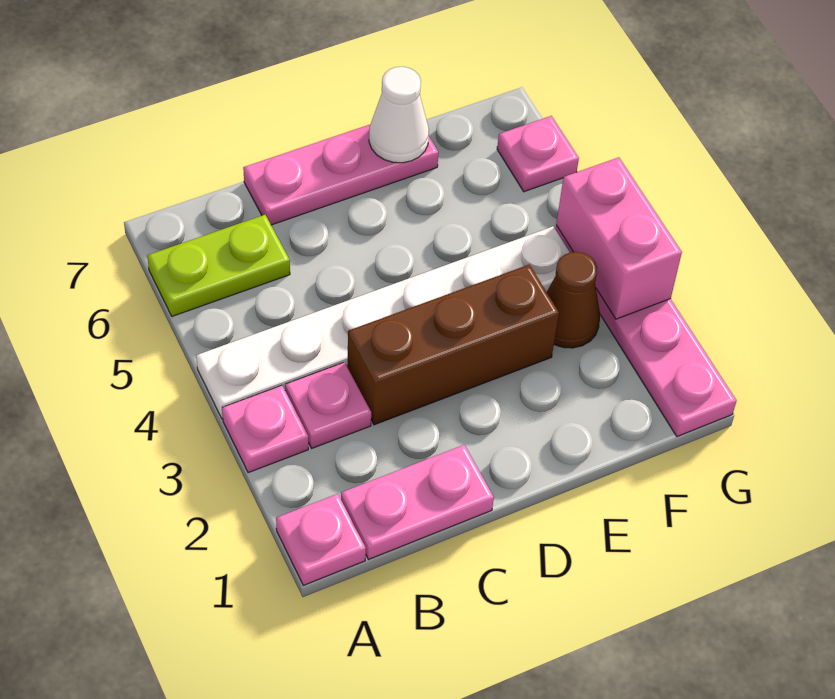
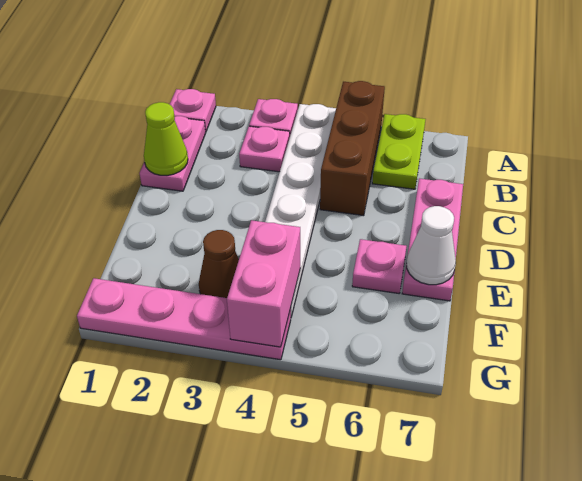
none -> lime cone C1 level 2
brown brick C3:E3 level 1 -> brown brick A5:C5 level 1
pink brick G3:G4 level 2 -> pink brick F4:G4 level 2
pink plate G6 level 1 -> pink plate E6 level 1

